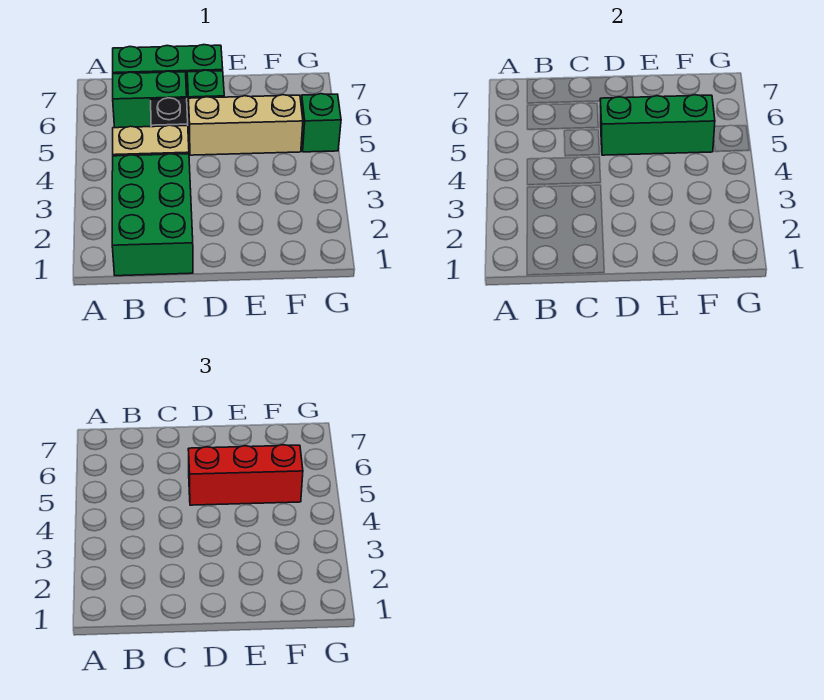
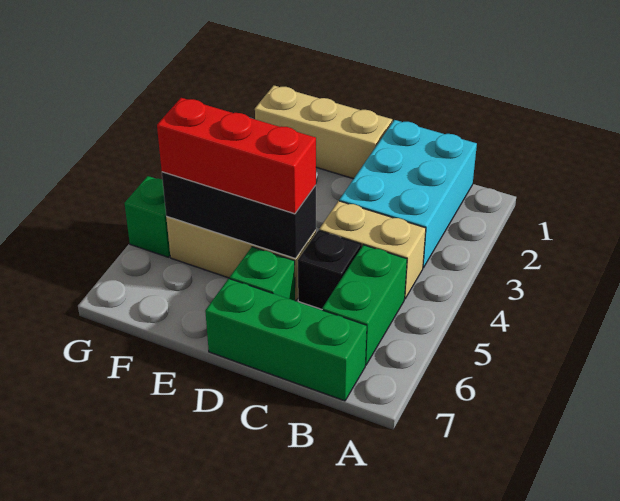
green brick B1:C3 level 1 -> cyan brick B1:C3 level 1
green brick B6:C6 level 1 -> green brick B5:B6 level 1
none -> tan brick D1:F1 level 1
green brick D5:F5 level 2 -> black brick D5:F5 level 2

